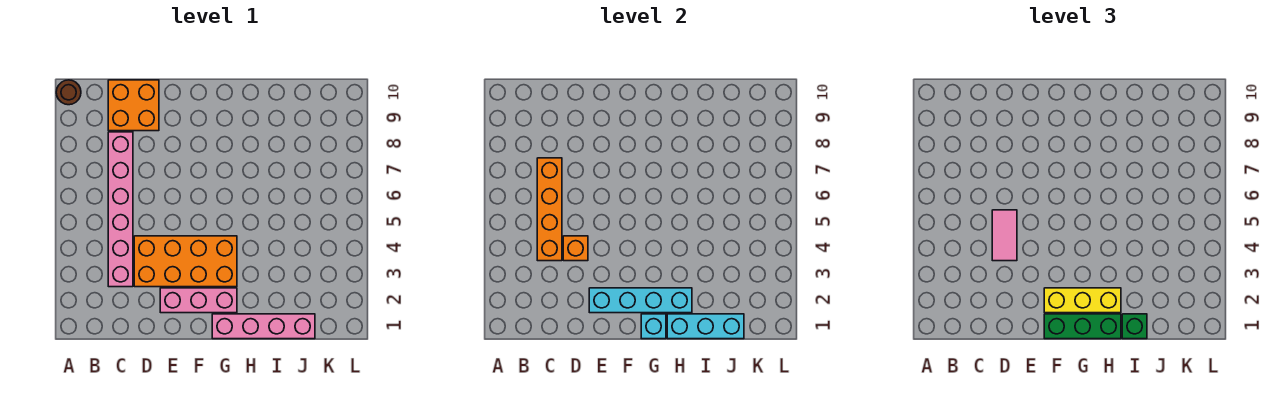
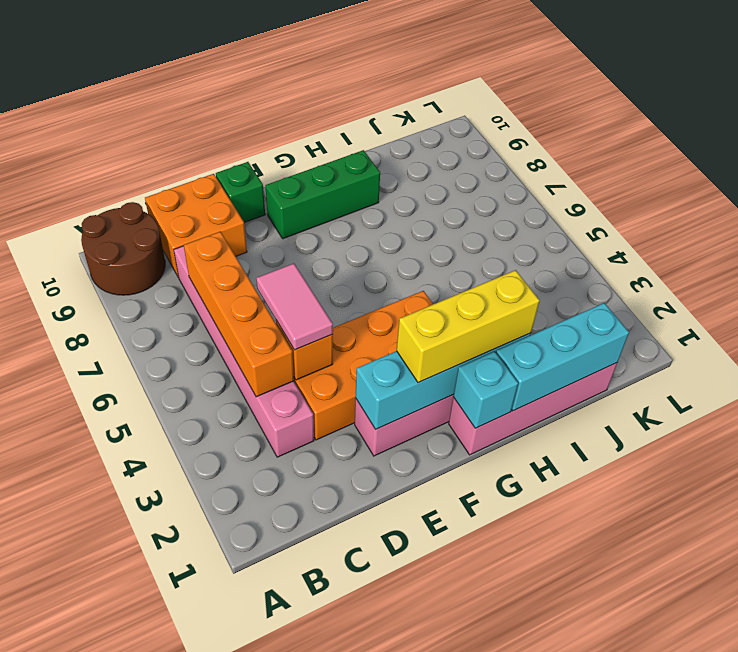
brown round brick A10 level 1 -> brown round brick A9:B10 level 1
green brick F1:H1 level 3 -> green brick F9:H9 level 1
green brick I1 level 3 -> green brick E10 level 1

